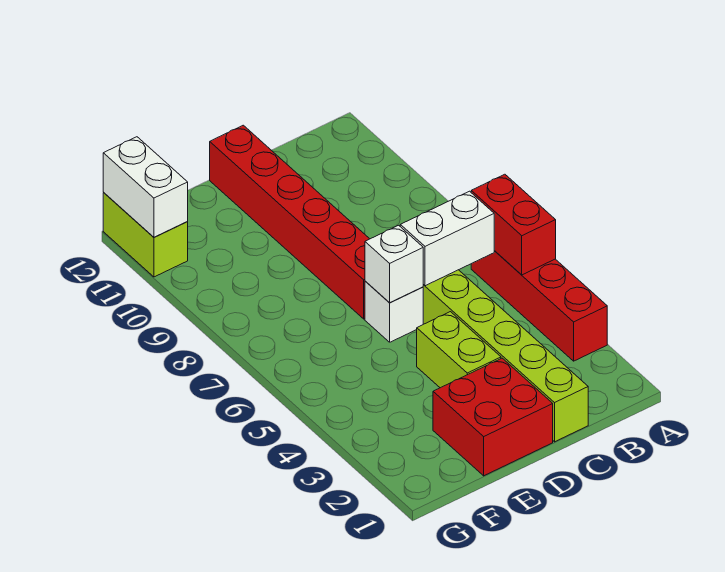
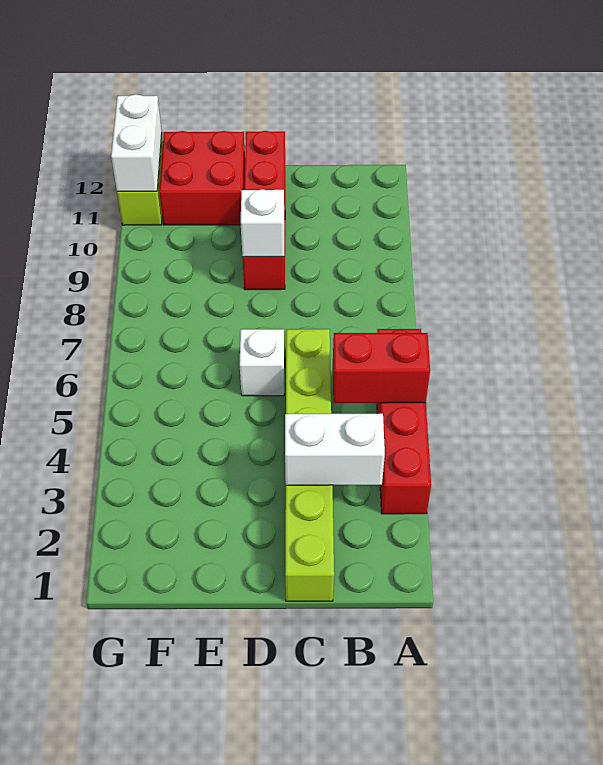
red brick A5:A6 level 2 -> red brick A5:B5 level 2
white brick B6:C6 level 2 -> white brick B3:C3 level 2
red brick D1:E2 level 1 -> red brick E11:F12 level 1
lime brick D3:D4 level 1 -> none
white brick D6 level 2 -> white brick D9 level 2
red brick D7:D12 level 1 -> red brick D9:D12 level 1

